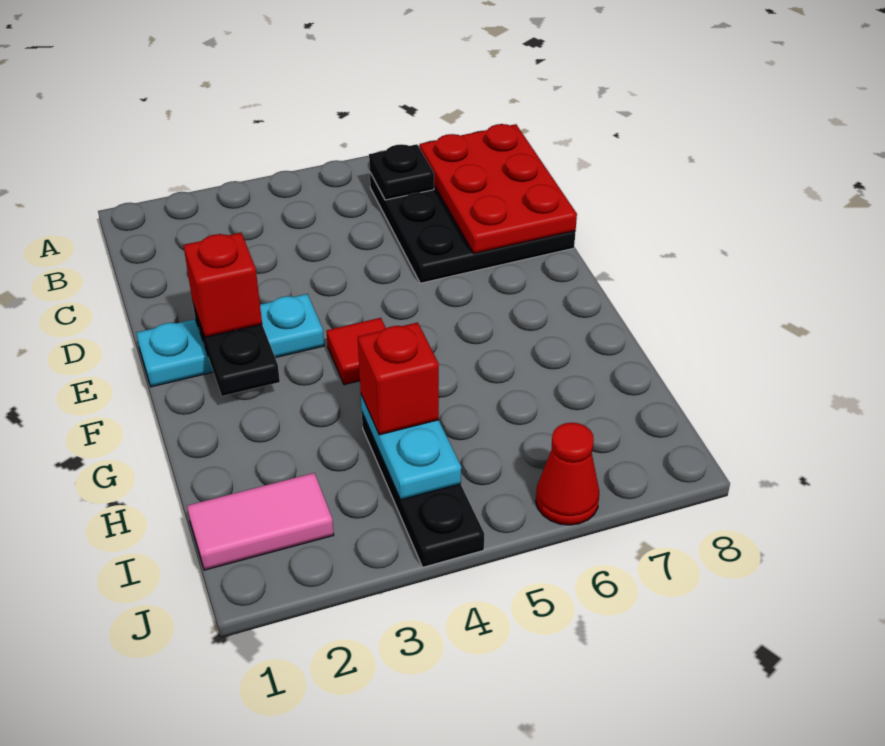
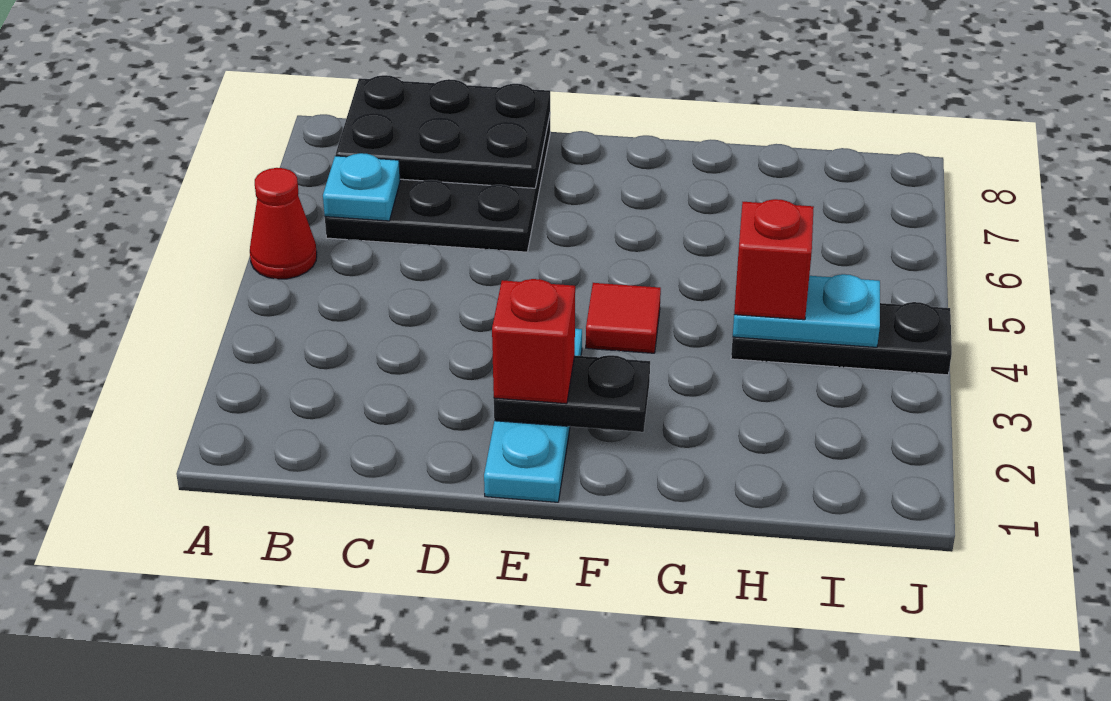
black plate B6 level 2 -> cyan plate B6 level 2
red plate B7:D8 level 2 -> black plate B7:D8 level 2
pink tile I1:I2 level 1 -> none
red cone J6 level 1 -> red cone A5 level 1

